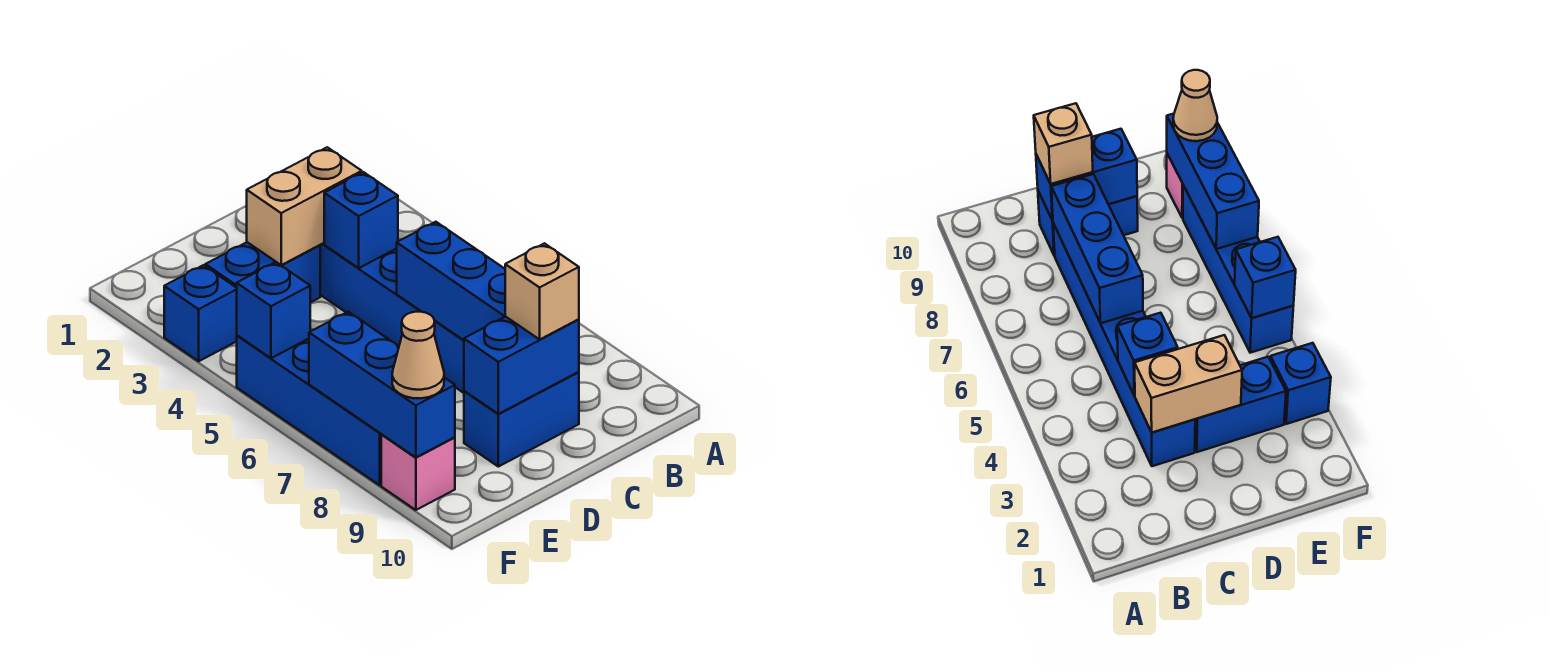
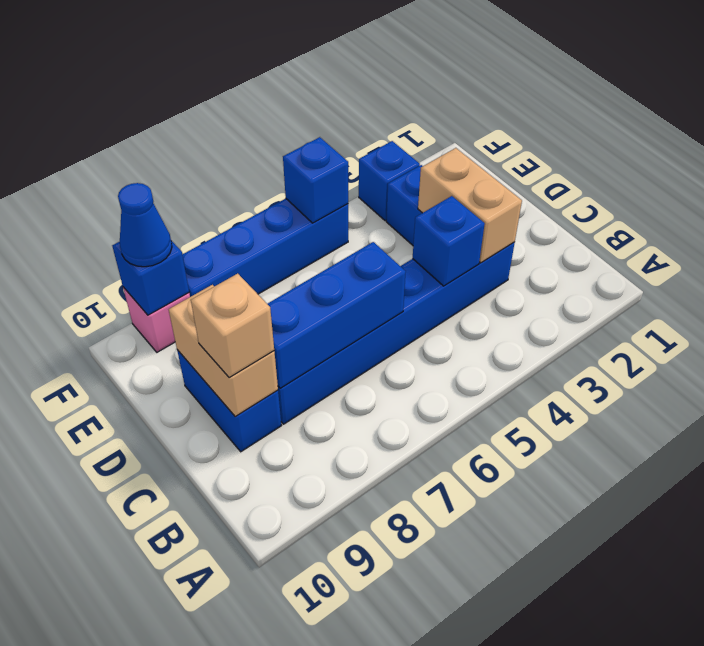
blue brick C9:D9 level 2 -> tan brick C9:D9 level 2
blue brick F7:F9 level 2 -> blue brick F9 level 2
tan cone F9 level 3 -> blue cone F9 level 3

